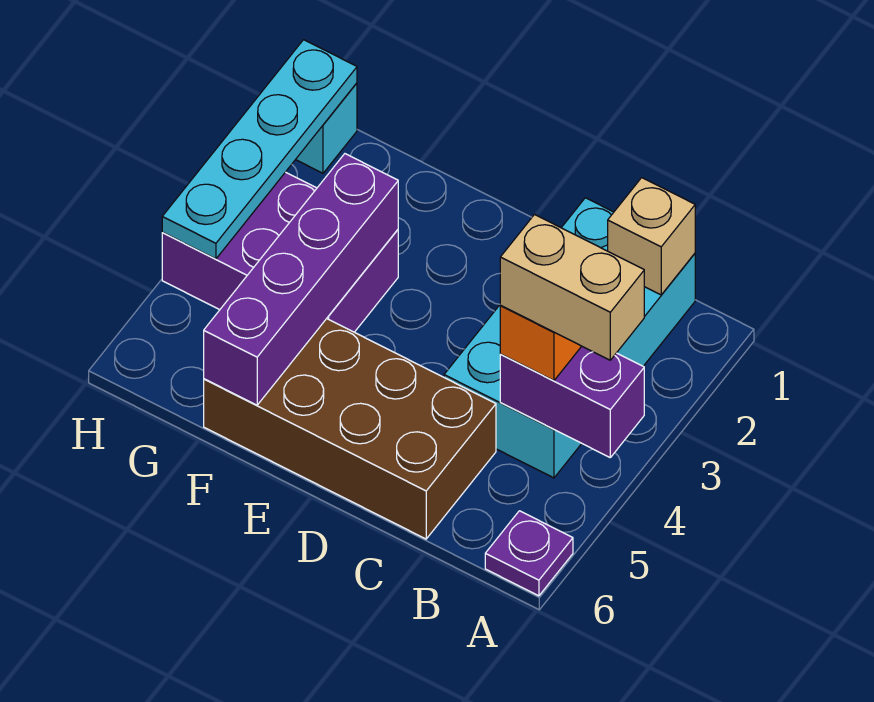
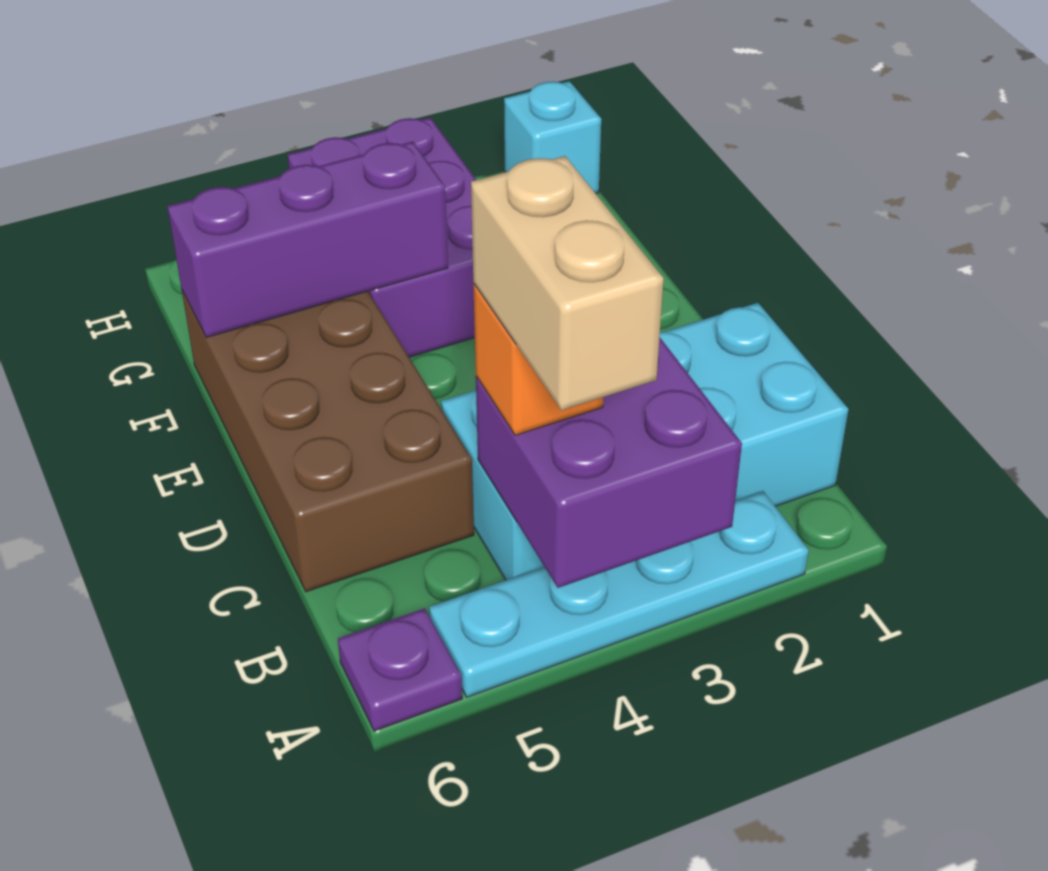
purple brick A4:B4 level 2 -> purple brick A3:B4 level 2
tan brick B1 level 2 -> none
purple brick F3:F6 level 2 -> purple brick F4:F6 level 2
cyan plate H1:H4 level 2 -> cyan plate A2:A5 level 1

